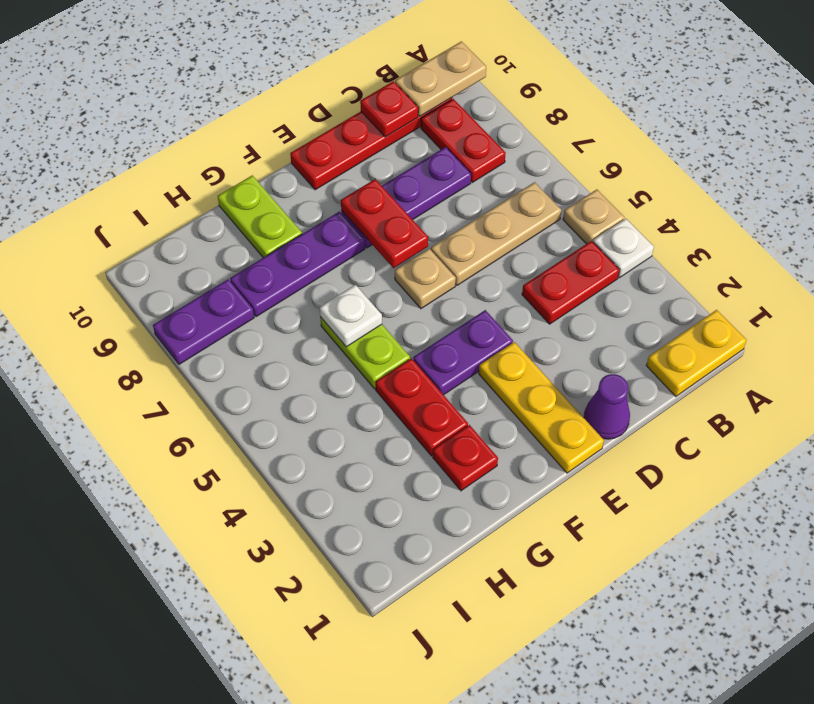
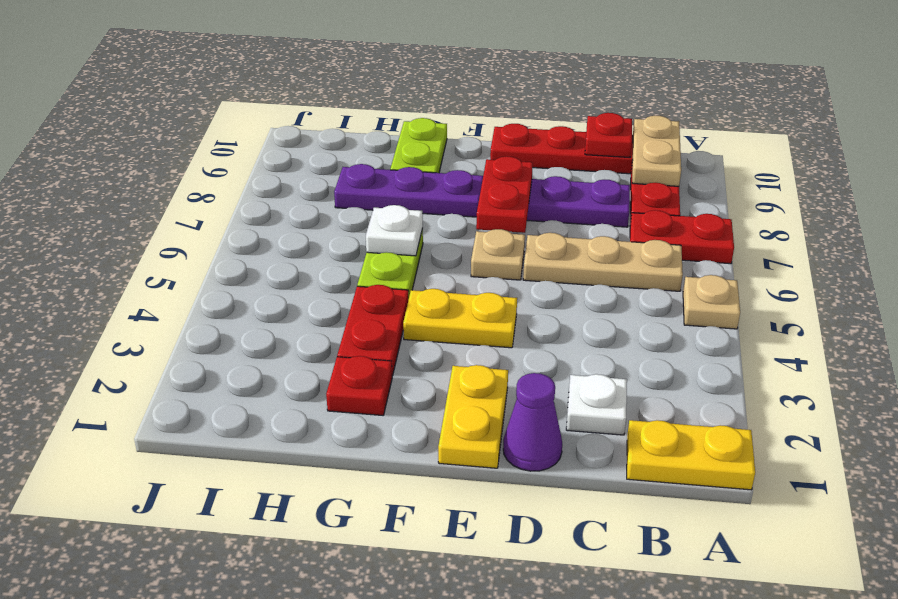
white plate A4 level 1 -> white plate C2 level 1
tan plate A10:B10 level 2 -> tan plate B9:B10 level 2
red plate B4:C4 level 1 -> red plate A7:B7 level 1
yellow plate E1:E3 level 1 -> yellow plate E1:E2 level 1
purple plate E4:F4 level 1 -> yellow plate E4:F4 level 1
purple plate I8:J8 level 1 -> none

